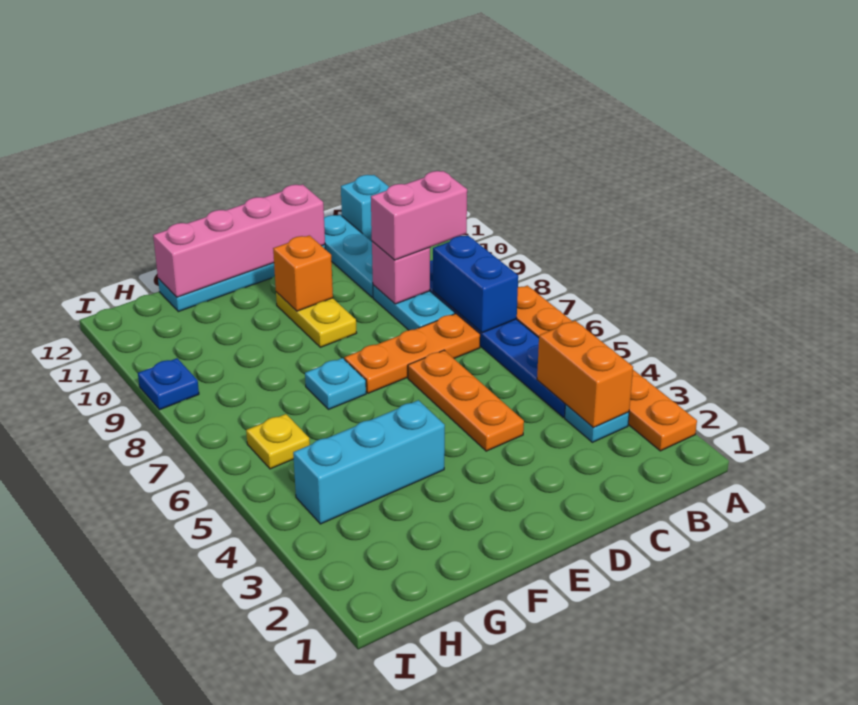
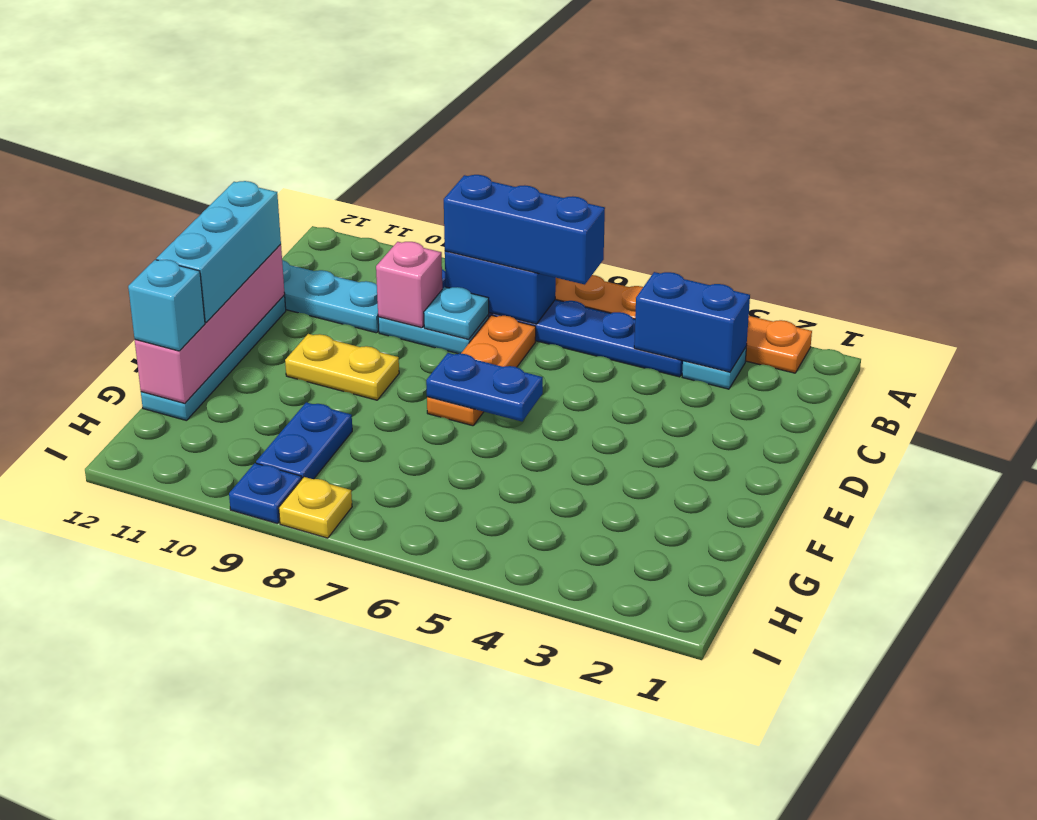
orange brick B3:B4 level 2 -> blue brick B3:B4 level 2
none -> blue brick B6:B8 level 3
pink brick B9:C9 level 3 -> none
cyan brick B12 level 1 -> cyan brick G12 level 3
orange plate D4:D6 level 1 -> none
none -> blue plate E6:E7 level 2
orange brick E10 level 2 -> none
cyan brick F4:H4 level 1 -> cyan brick D12:F12 level 3
cyan plate F7 level 1 -> cyan plate C8 level 2
none -> blue plate G9:H9 level 1
yellow plate H6 level 1 -> yellow plate I8 level 1

